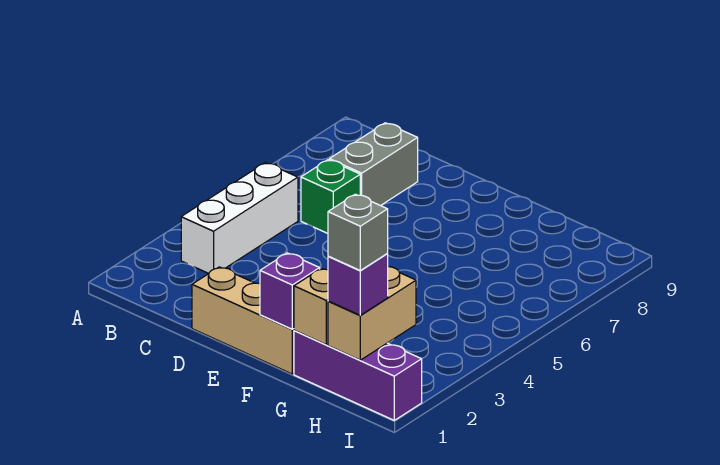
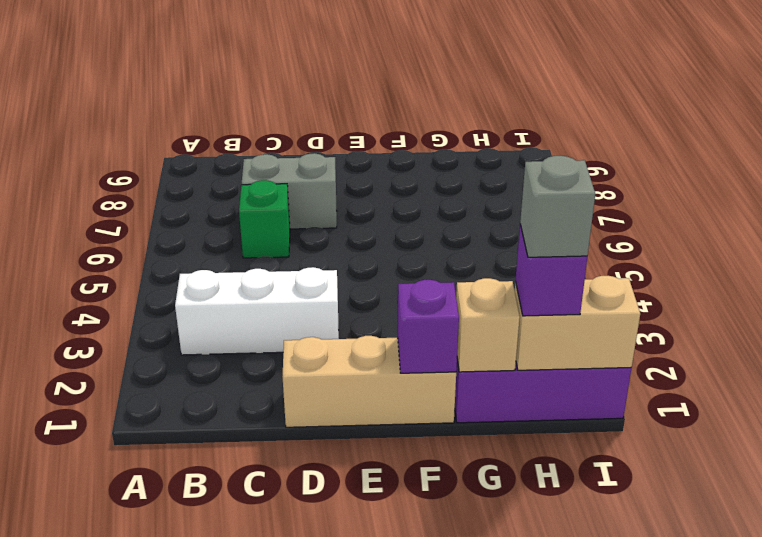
white brick B3:B5 level 1 -> white brick B3:D3 level 1
grey brick C7:C8 level 1 -> grey brick C7:D7 level 1
tan brick H1:H2 level 2 -> tan brick H1:I1 level 2

